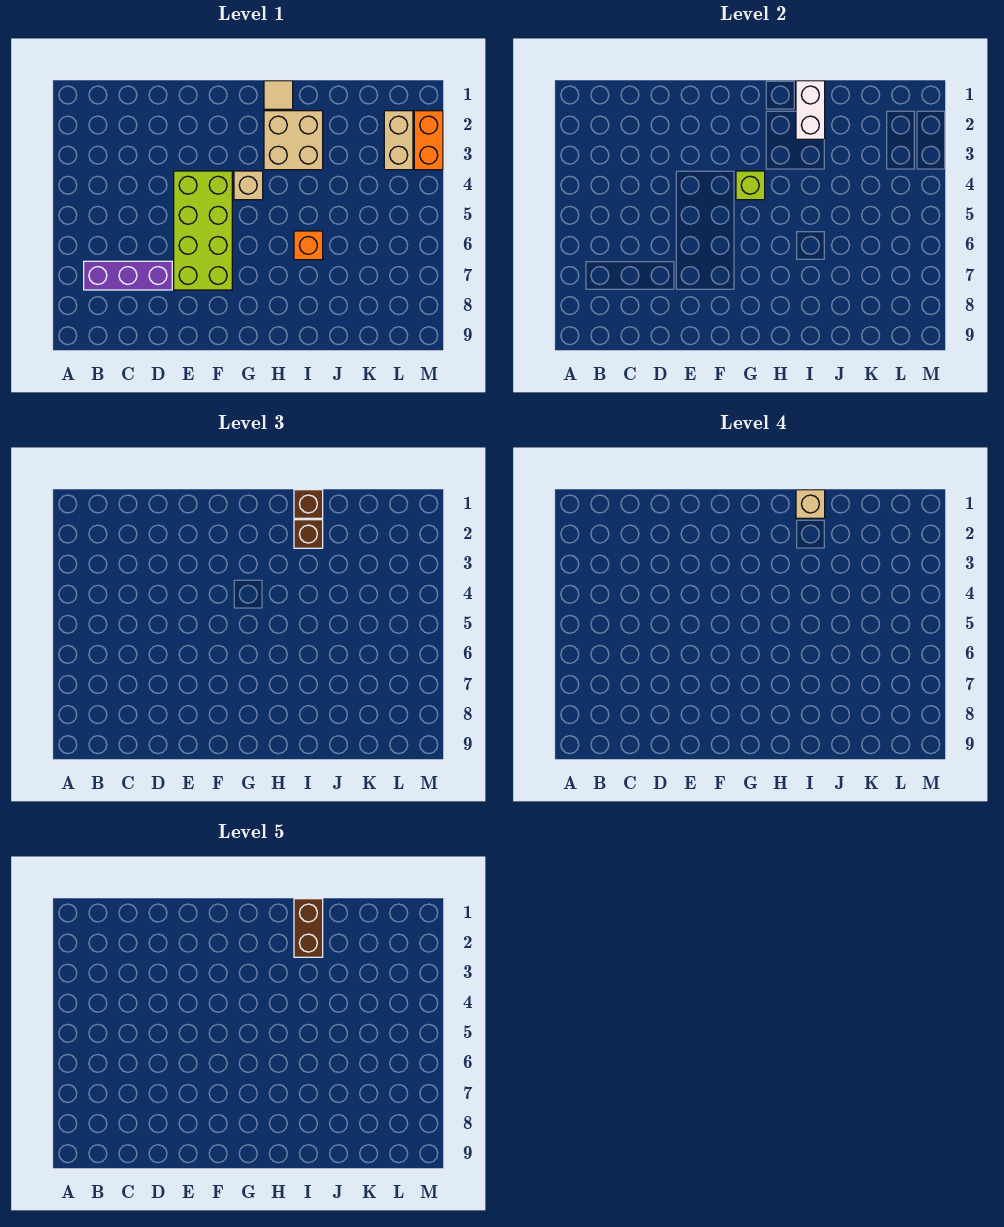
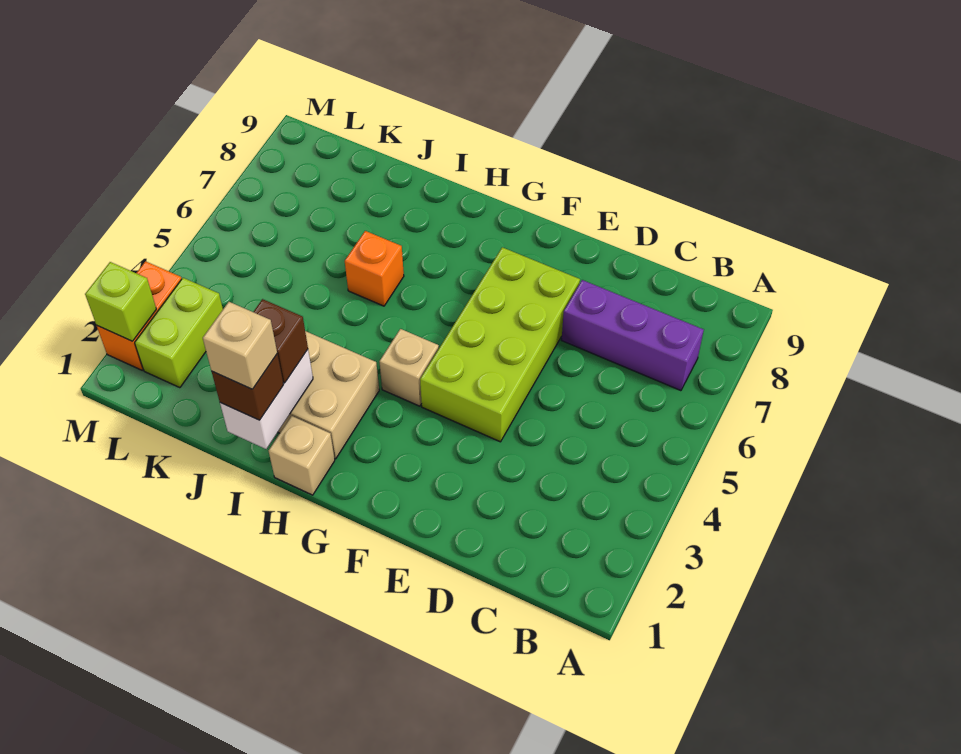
lime brick G4 level 2 -> lime brick M2 level 2
tan tile H1 level 1 -> tan brick H1 level 1
brown brick I1:I2 level 5 -> none
tan brick L2:L3 level 1 -> lime brick L2:L3 level 1

